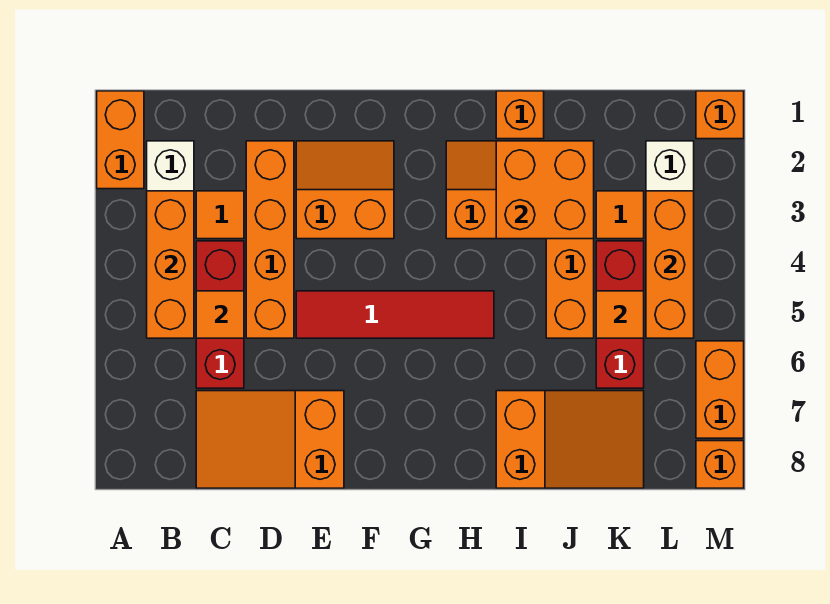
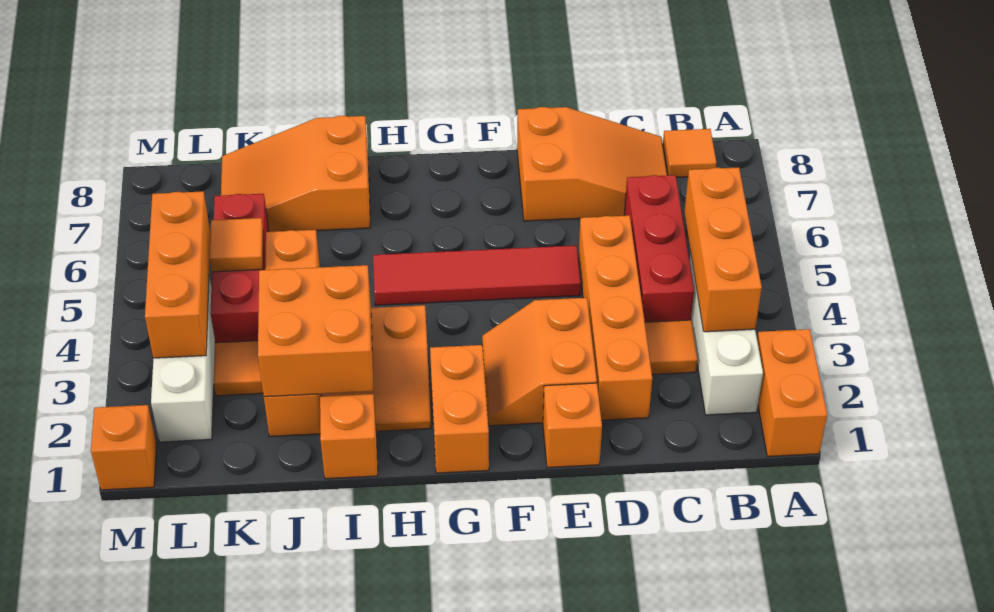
orange tile C5 level 2 -> orange tile B8 level 1
orange slope E2:F3 level 1 top 3 -> orange slope E2:F3 level 1 top E
orange brick M6:M7 level 1 -> orange brick G1:G2 level 1
orange brick M8 level 1 -> orange brick E1 level 1

